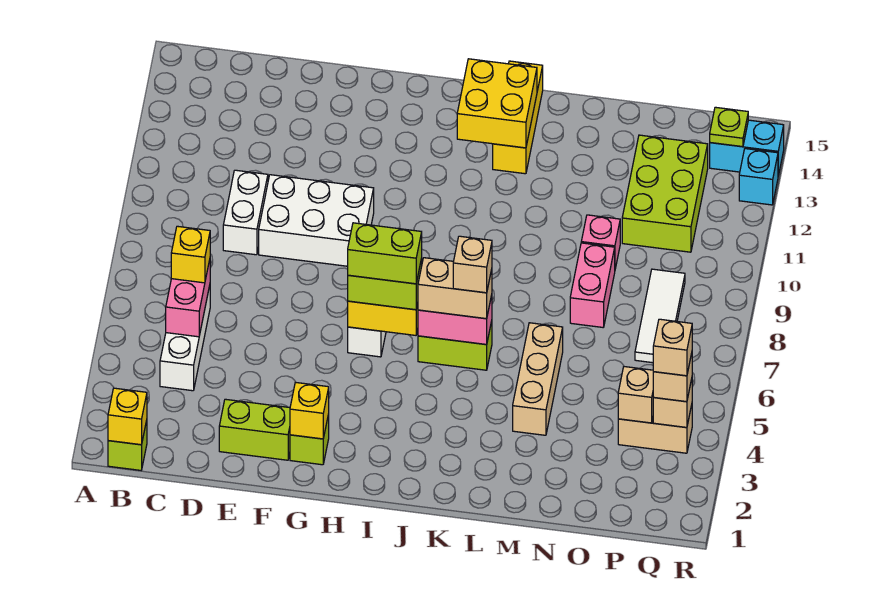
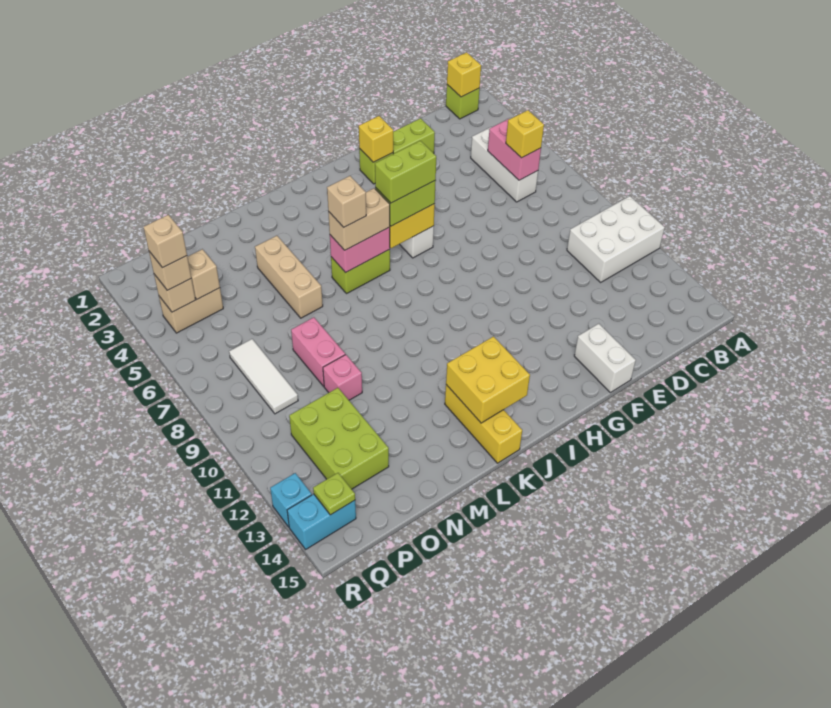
white brick D9:D10 level 1 -> white brick F14:F15 level 1
white brick E9:G10 level 1 -> white brick A10:C11 level 1

